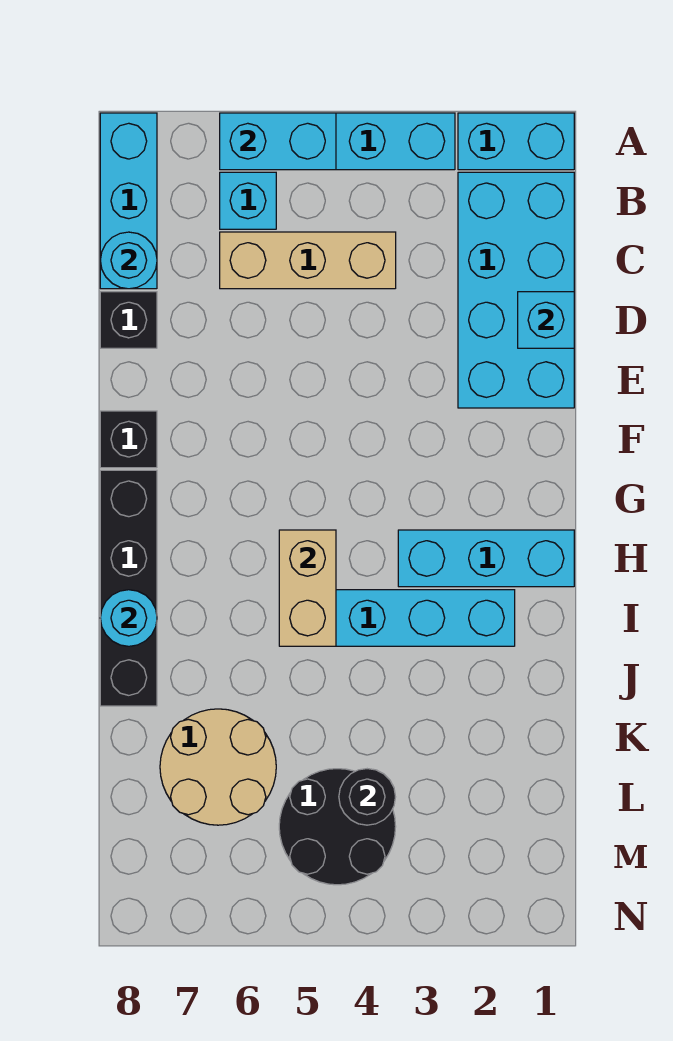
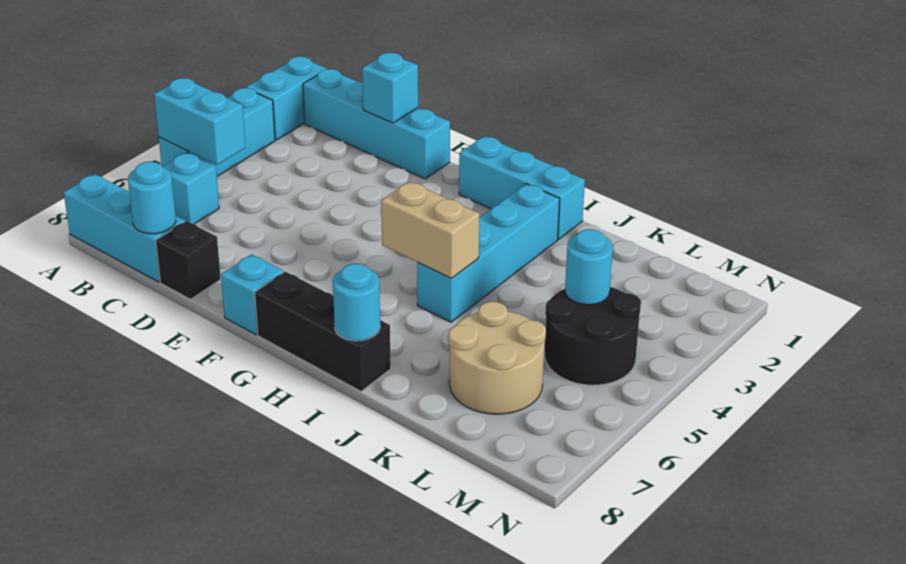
cyan brick A5:A6 level 2 -> cyan brick A5:B5 level 2
cyan brick B1:E2 level 1 -> cyan brick B1:E1 level 1
tan brick C4:C6 level 1 -> none
black brick F8 level 1 -> cyan brick F8 level 1
black brick G8:J8 level 1 -> black brick G8:I8 level 1
cyan brick H1:H3 level 1 -> cyan brick G1:I1 level 1
black round brick L4 level 2 -> cyan round brick L4 level 2

